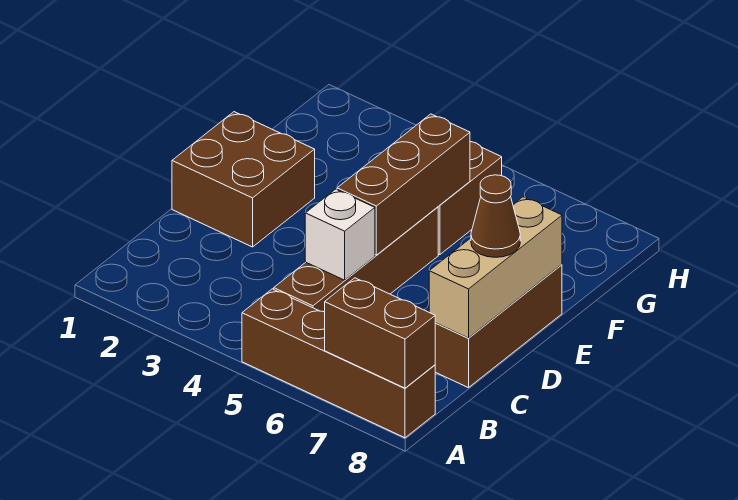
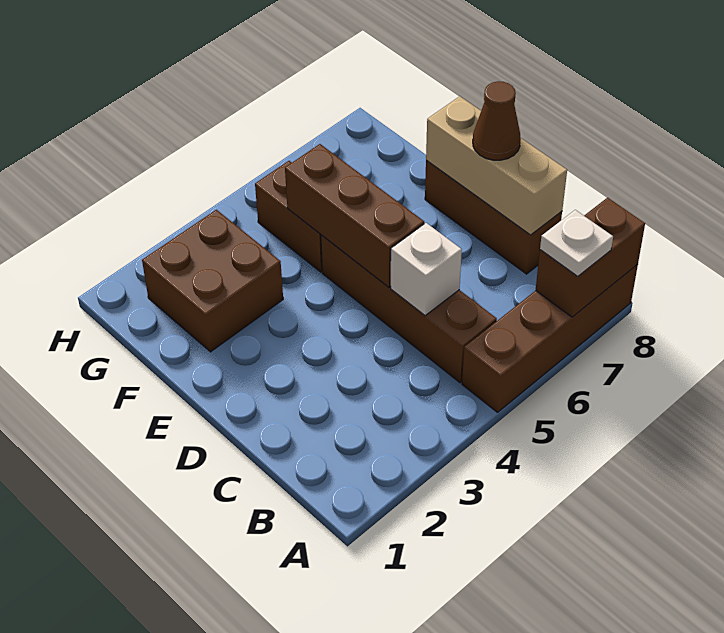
none -> white plate A7 level 3
brown brick D1:E2 level 1 -> brown brick F2:G3 level 1

